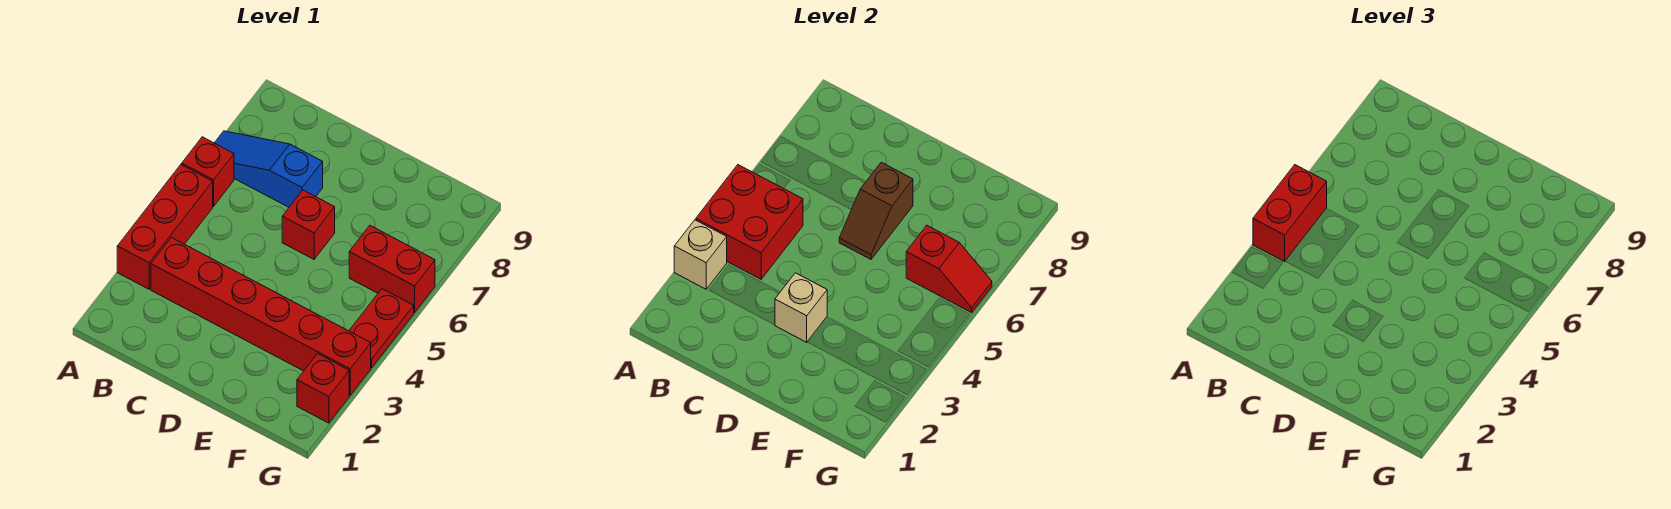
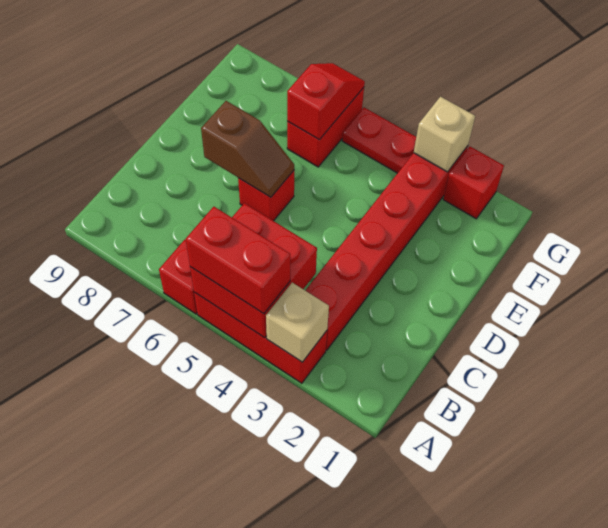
blue slope A7:C7 level 1 top C -> none
tan brick D3 level 2 -> tan brick G3 level 2

